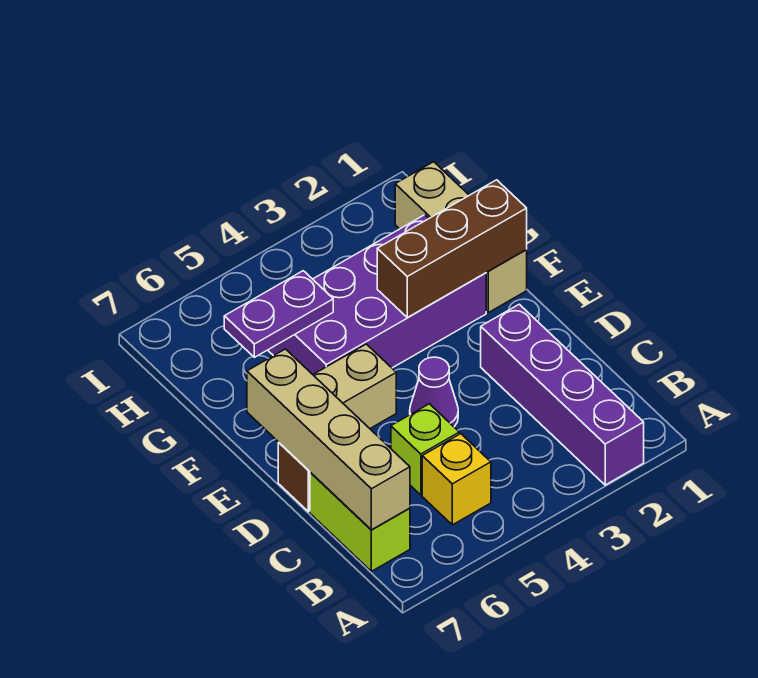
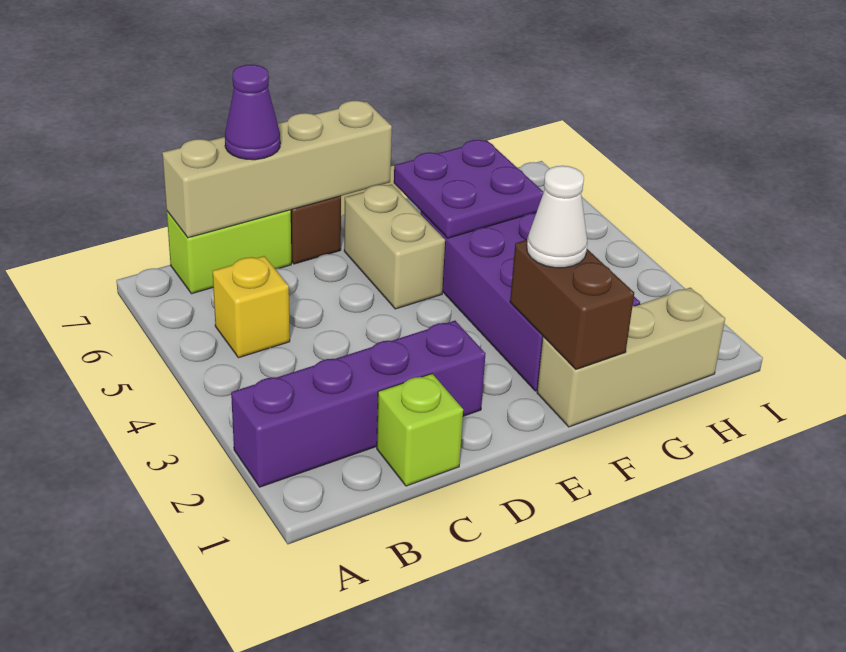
lime brick C5 level 1 -> lime brick C1 level 1
purple cone D4 level 1 -> purple cone C7 level 3
brown brick F1:F3 level 2 -> brown brick F1:F2 level 2
none -> white cone F2 level 3
purple plate G5:G6 level 2 -> purple plate F5:G6 level 2

